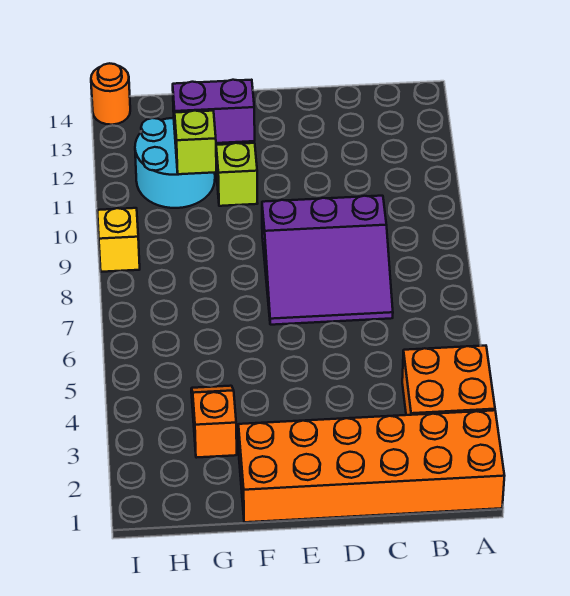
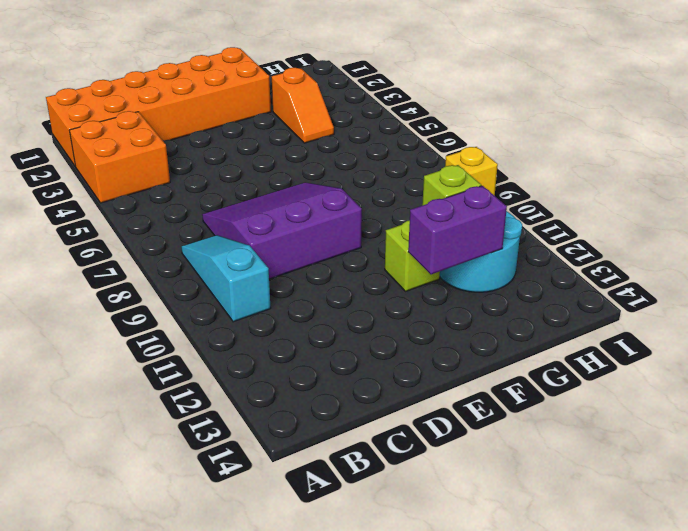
none -> cyan slope B8:B10 level 1 top 10
orange round brick I14 level 1 -> none

